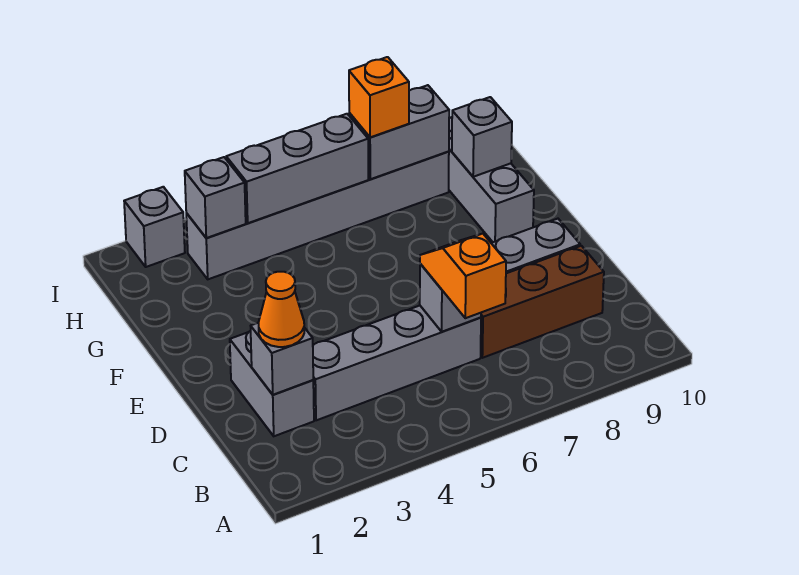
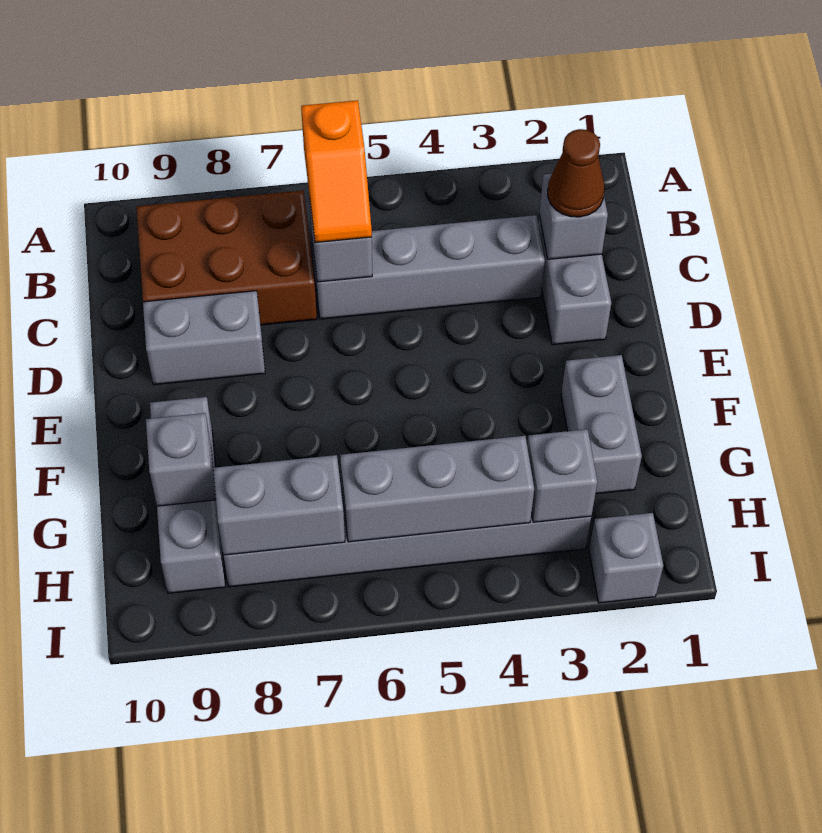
orange cone C2 level 3 -> brown cone C2 level 3
brown brick C7:C9 level 1 -> brown brick B7:C9 level 1
none -> grey brick F2:G2 level 1
orange brick H7 level 3 -> none

